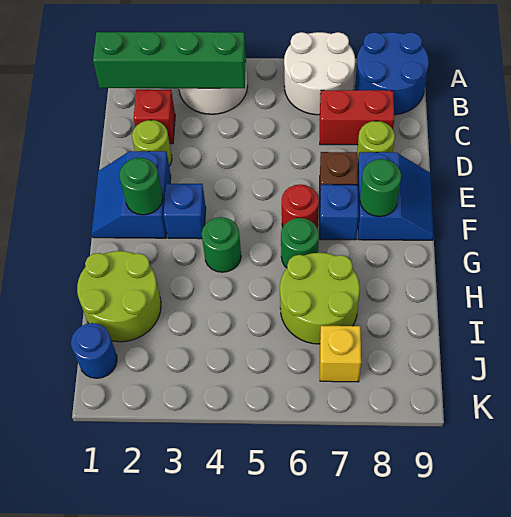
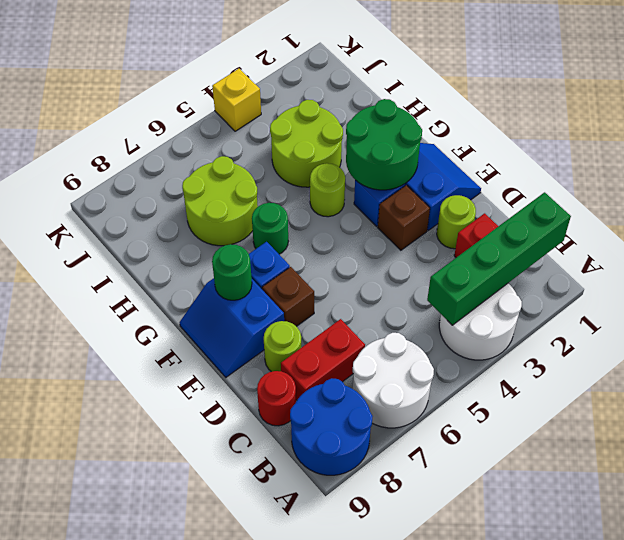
none -> brown brick E3 level 1
green round brick F2 level 2 -> green round brick F2:G3 level 2
red round brick F6 level 1 -> red round brick C9 level 1
green round brick G4 level 1 -> lime round brick G4 level 1
lime round brick H1:I2 level 1 -> lime round brick H3:I4 level 1
blue round brick J1 level 1 -> none
yellow brick J7 level 1 -> yellow brick K4 level 1

